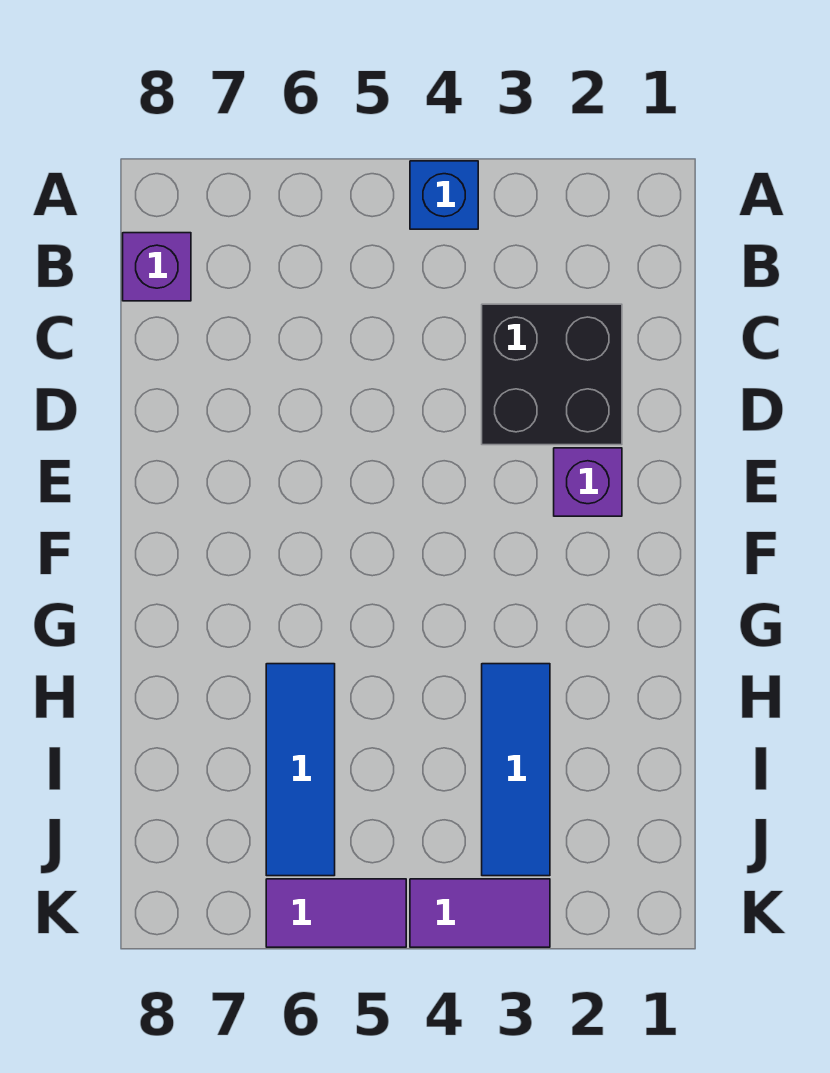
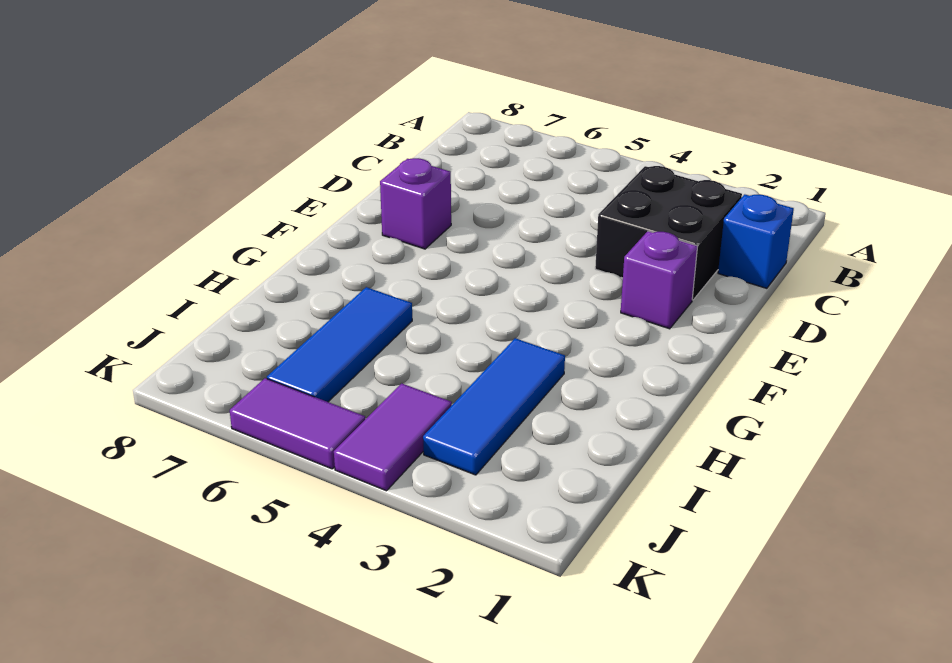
blue brick A4 level 1 -> blue brick C1 level 1
purple brick B8 level 1 -> purple brick E7 level 1
purple tile K3:K4 level 1 -> purple tile J4:K4 level 1

